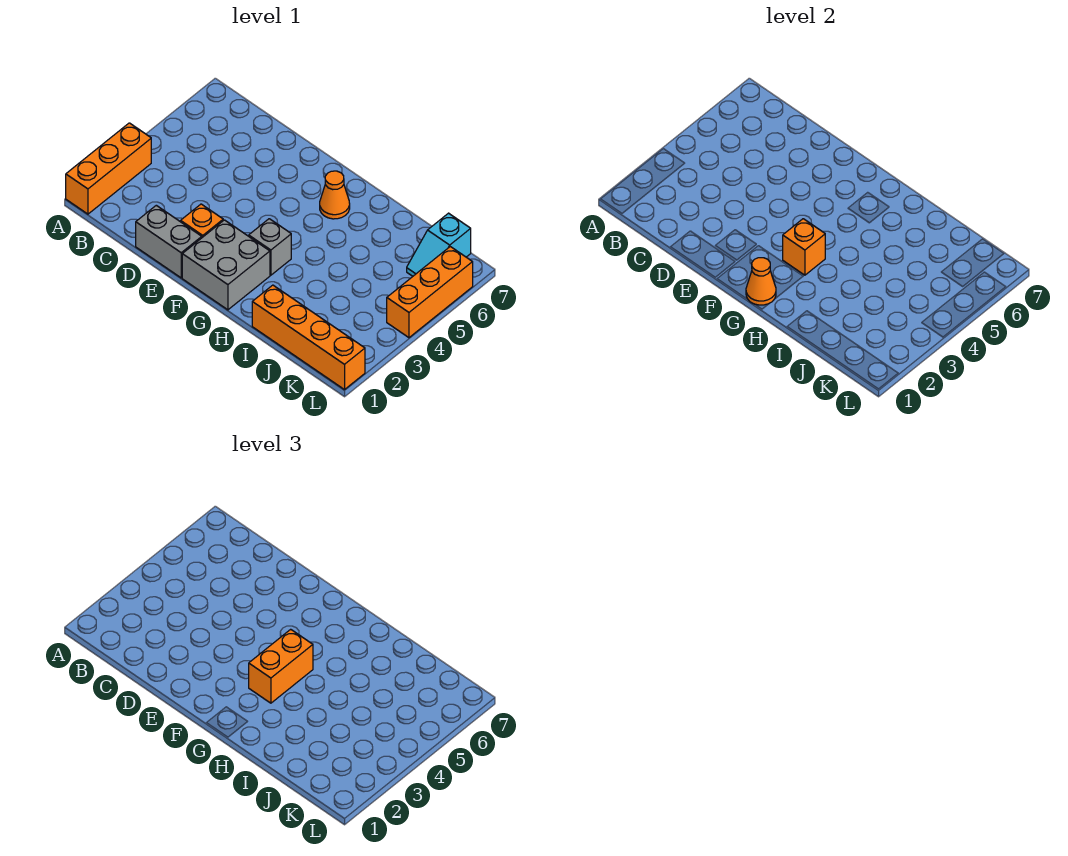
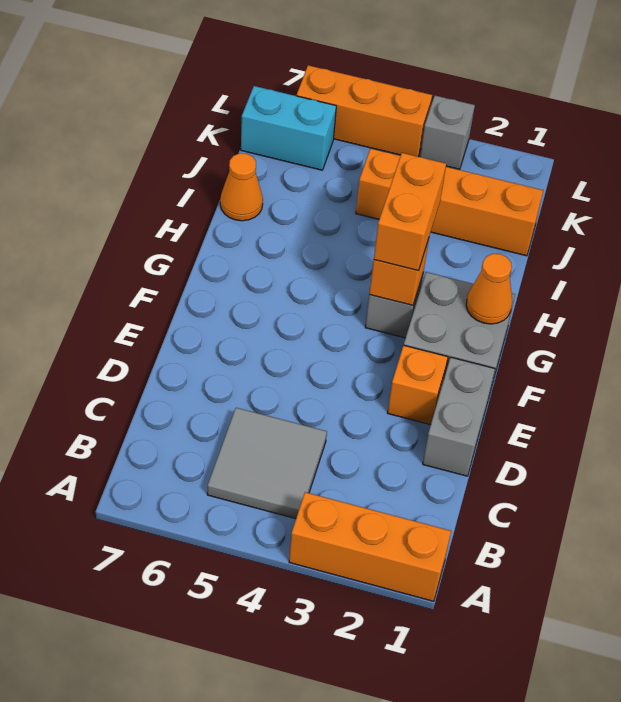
none -> grey tile B4:C5 level 1
orange brick G3:G4 level 3 -> orange brick G3:H3 level 3
orange cone G6 level 1 -> orange cone I7 level 1
orange brick I1:L1 level 1 -> orange brick J1:J4 level 1
cyan slope K6:K7 level 1 top 7 -> cyan brick K6:K7 level 1
none -> grey brick L3 level 1

